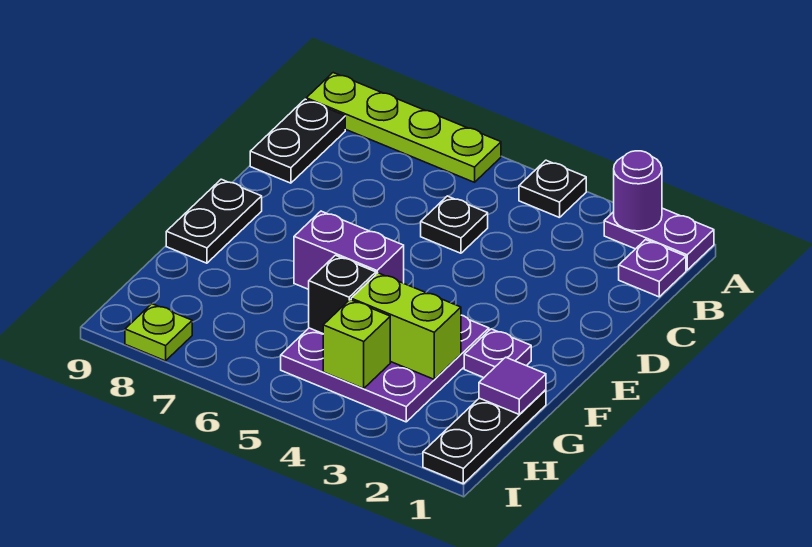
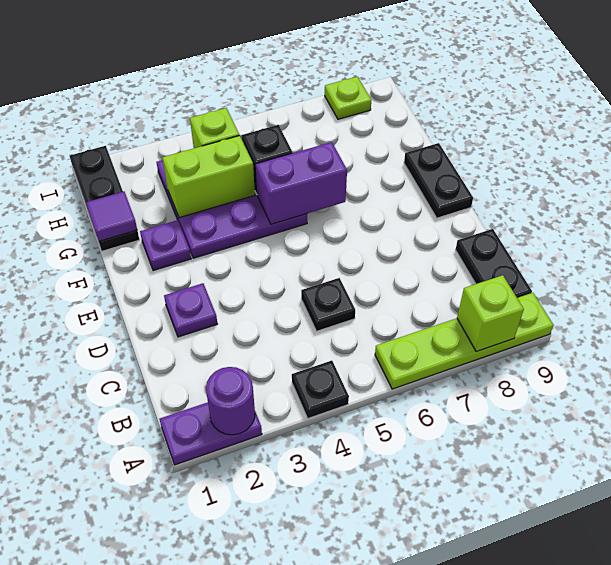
none -> lime brick A8 level 2
purple plate B1 level 1 -> purple plate D2 level 1

